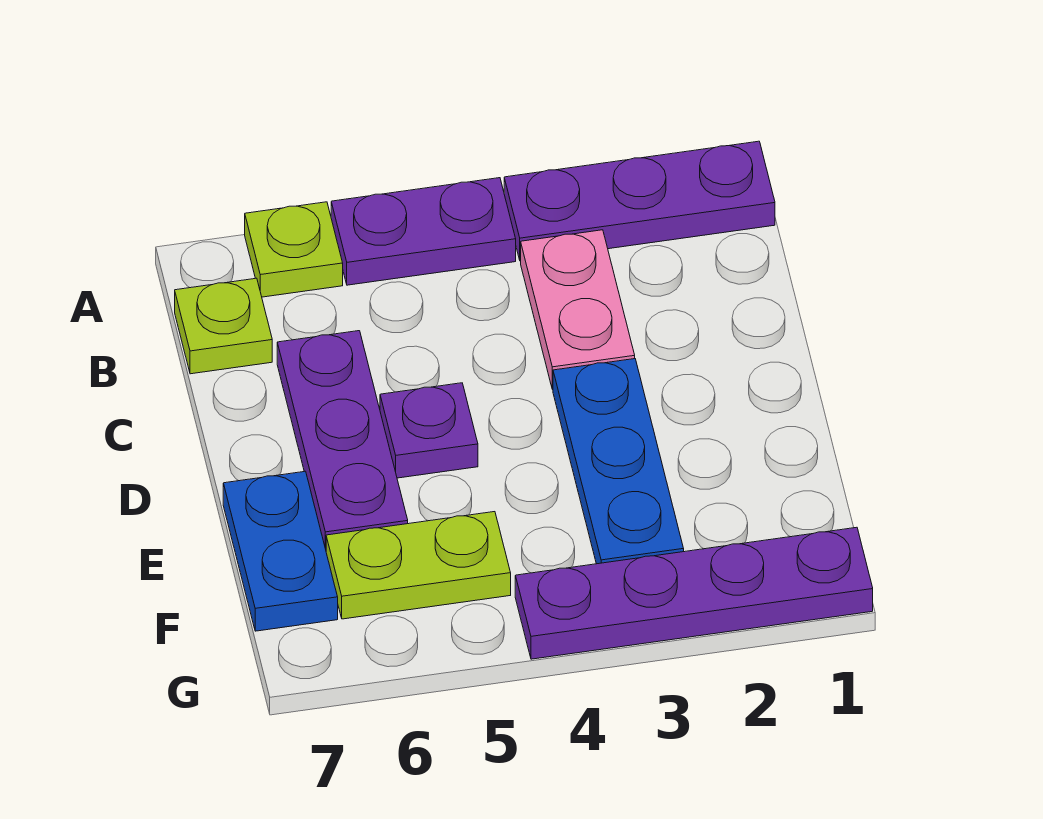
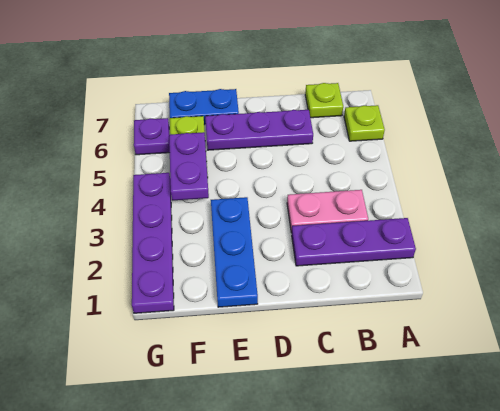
purple plate A1:A3 level 1 -> purple plate A2:C2 level 1
purple plate A4:A5 level 1 -> purple plate F4:F5 level 2
blue plate D3:F3 level 1 -> blue plate E1:E3 level 1
purple plate D5 level 1 -> purple plate G6 level 1

